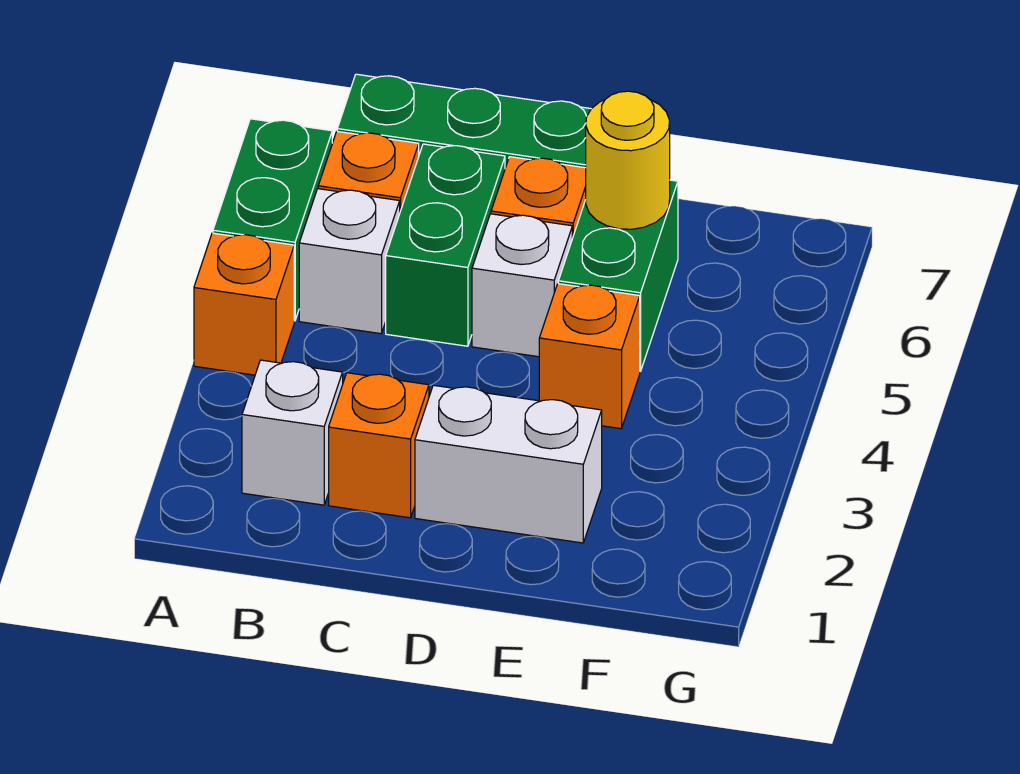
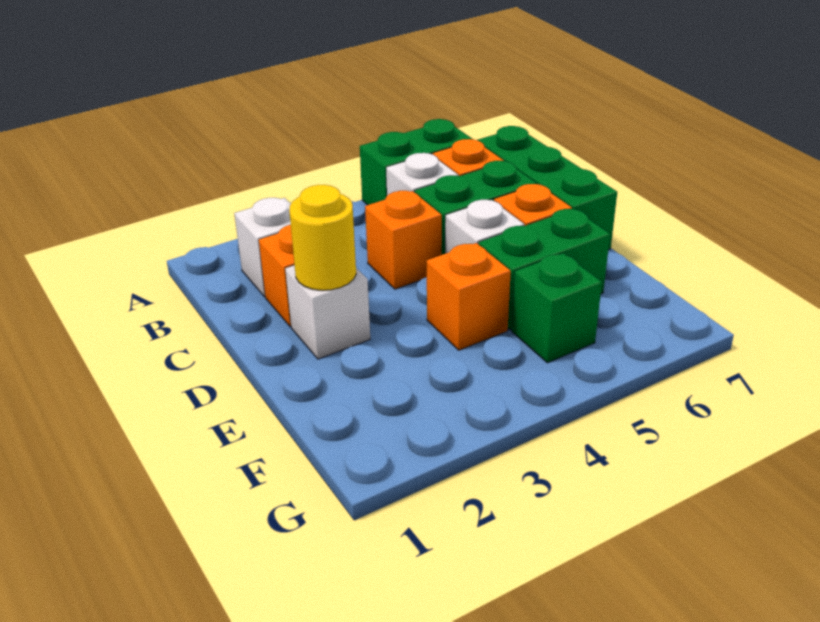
orange brick A4 level 1 -> orange brick C4 level 1
white brick D2:E2 level 1 -> white brick D2 level 1
yellow round brick E6 level 2 -> yellow round brick D2 level 2
none -> green brick F5 level 1

